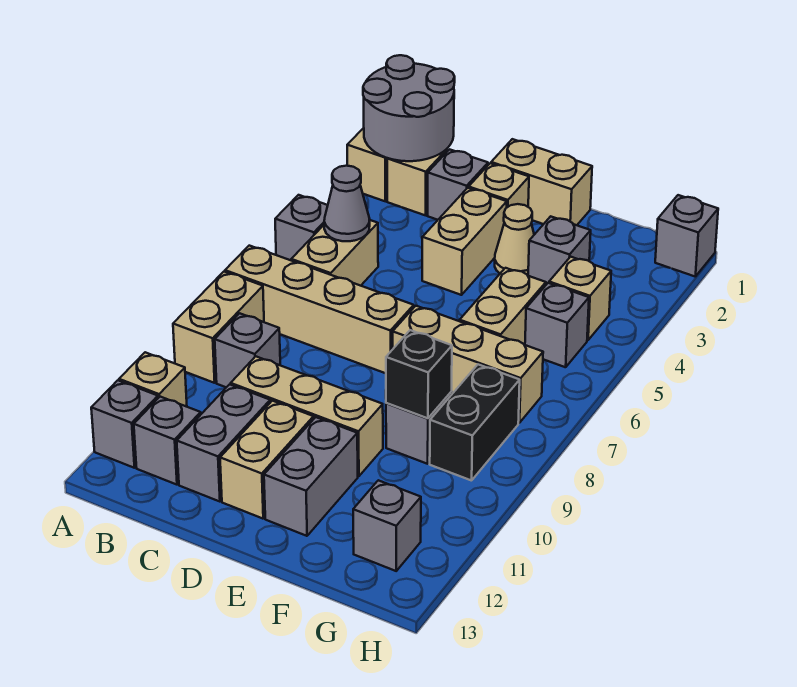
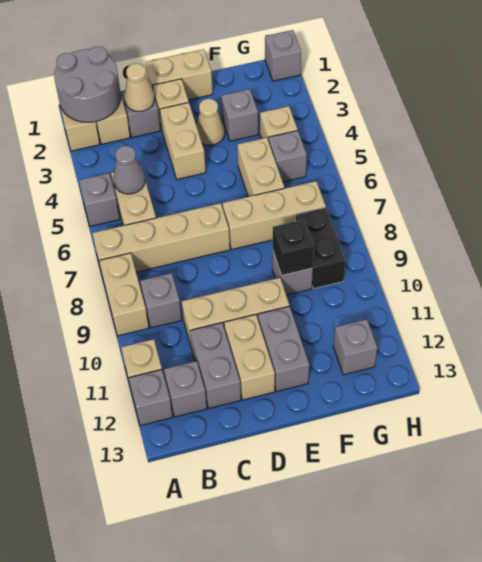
none -> tan cone C2 level 2

